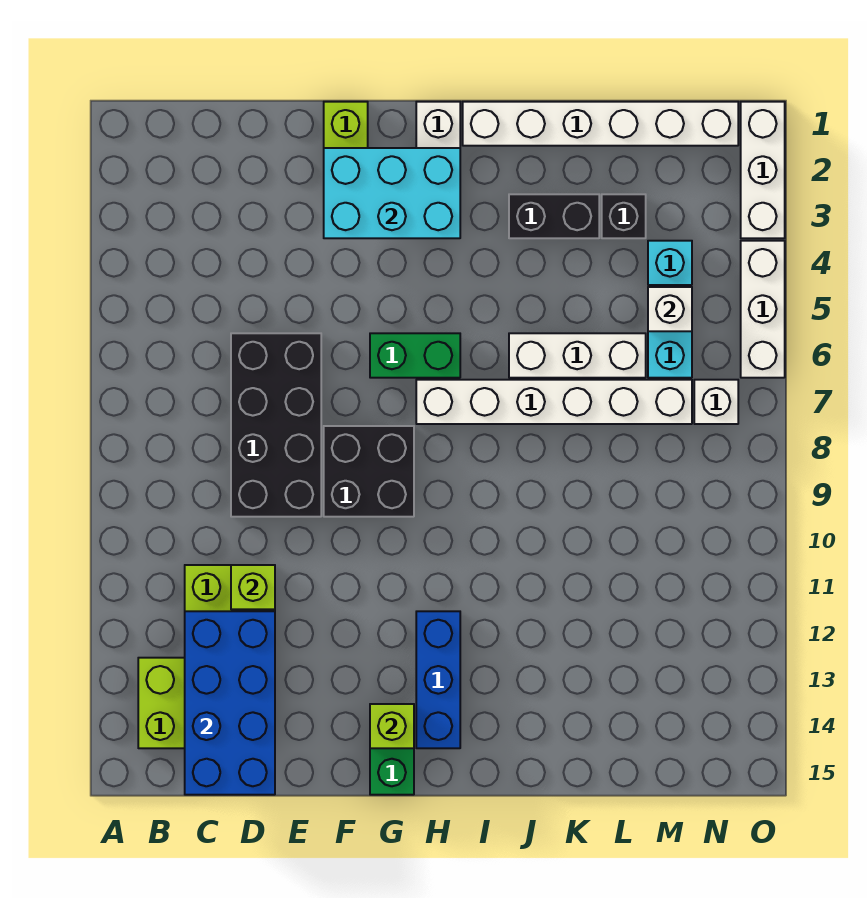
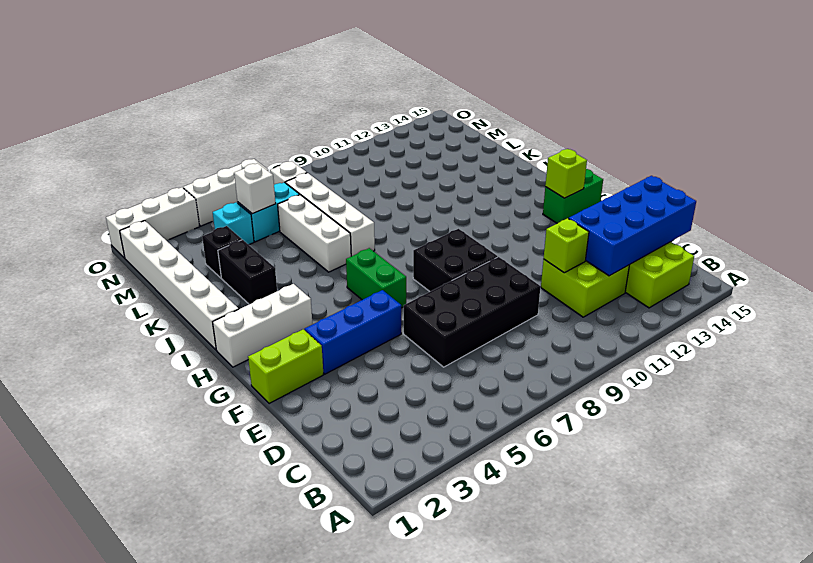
cyan brick F2:H3 level 2 -> none
white brick H7:M7 level 1 -> white brick J7:M7 level 1
blue brick H12:H14 level 1 -> blue brick F3:F5 level 1

